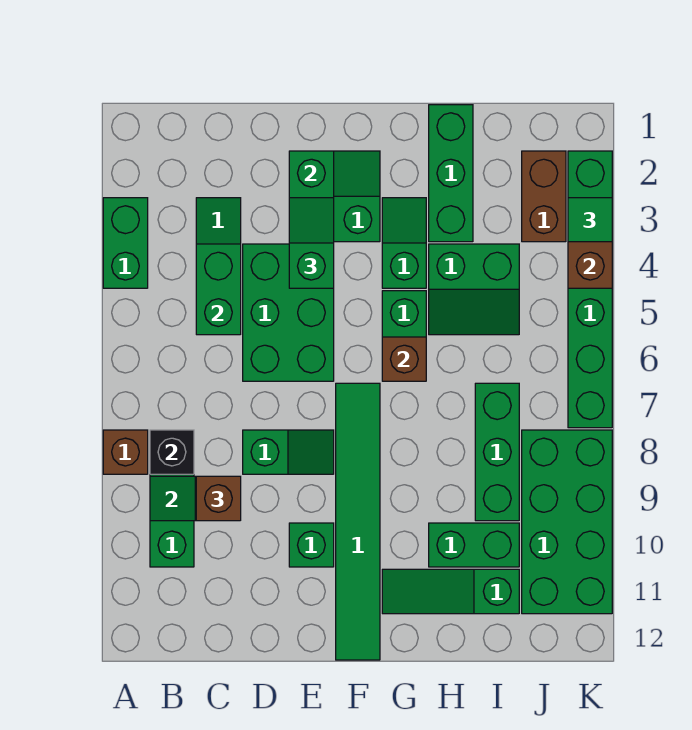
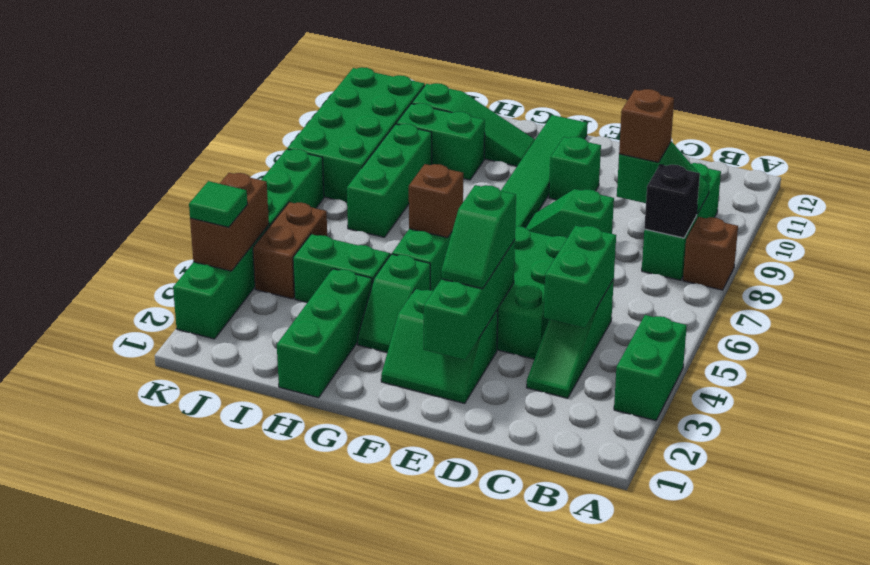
brown brick J2:J3 level 1 -> brown brick J4:J5 level 1

